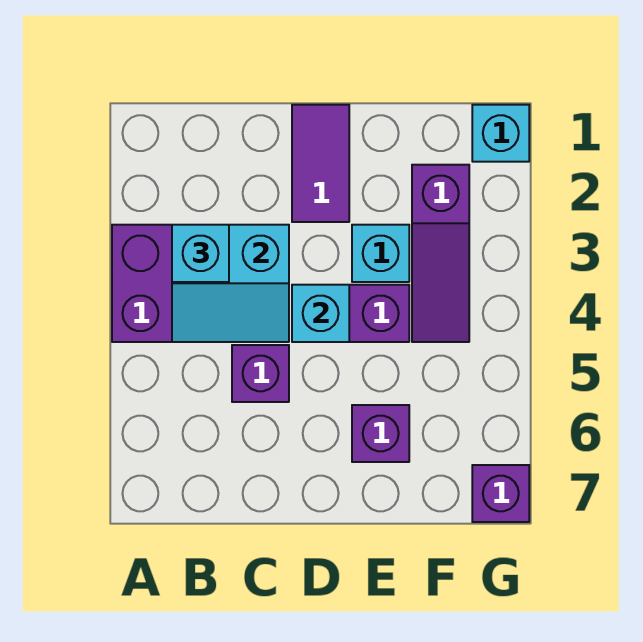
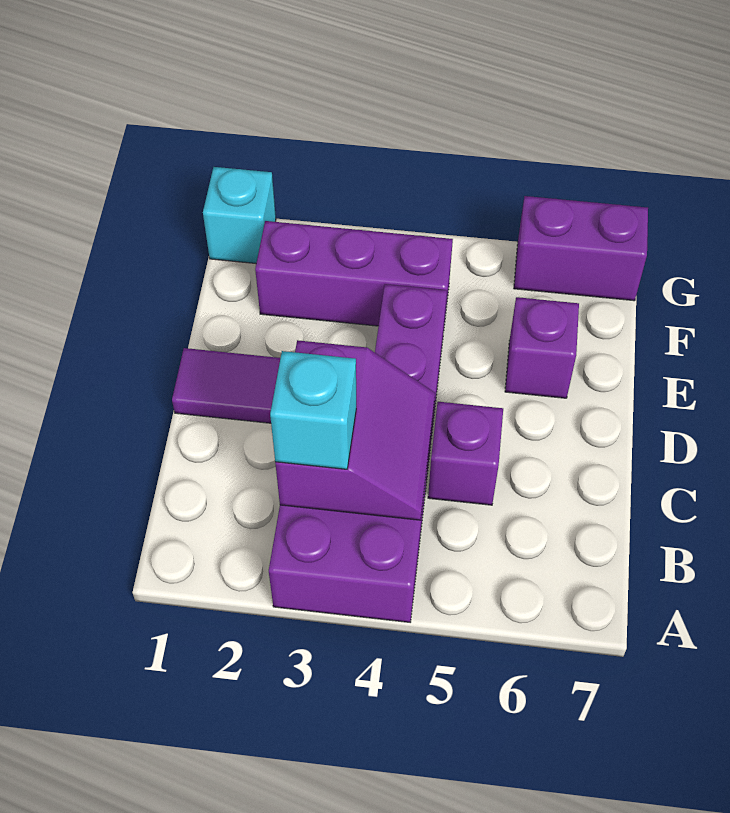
cyan slope B3:C4 level 2 top 3 -> purple slope B3:C4 level 2 top 3
cyan brick D4 level 2 -> none
cyan brick E3 level 1 -> none
purple slope F2:F4 level 1 top 2 -> purple brick F2:F4 level 1
purple brick G7 level 1 -> purple brick G6:G7 level 1

